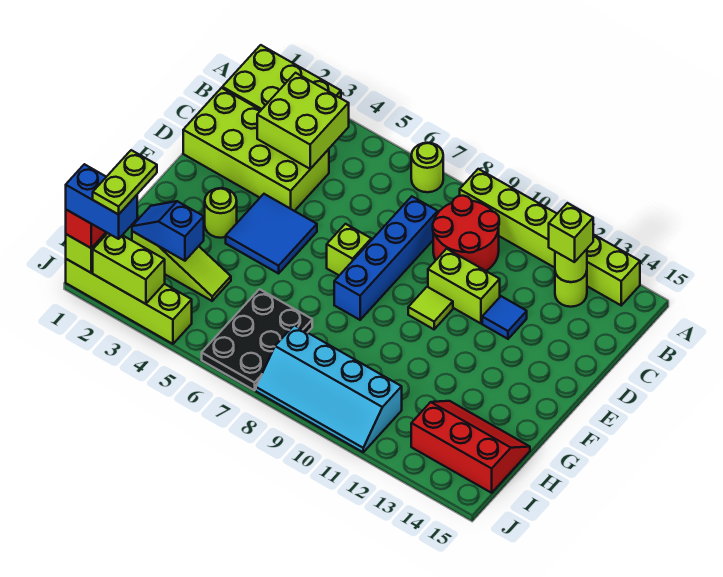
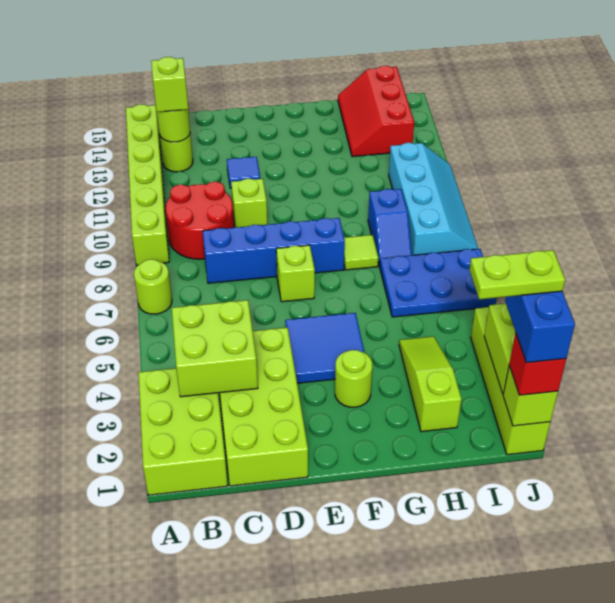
lime brick D10:D11 level 1 -> lime brick D10 level 1
lime tile E10 level 1 -> lime tile G8 level 1
blue slope H2:H3 level 2 top 3 -> blue slope H8:H9 level 1 top 9
black plate H6:J7 level 1 -> blue plate H6:J7 level 1

